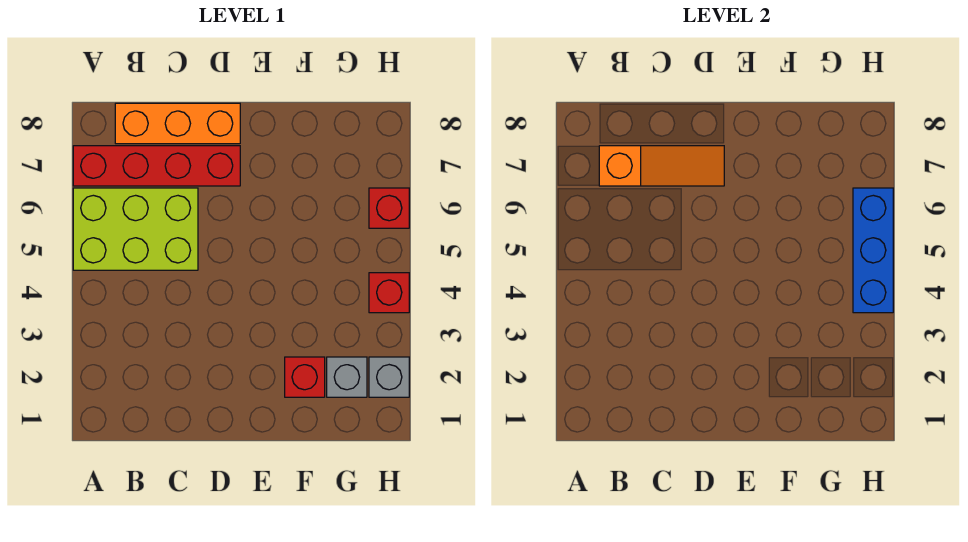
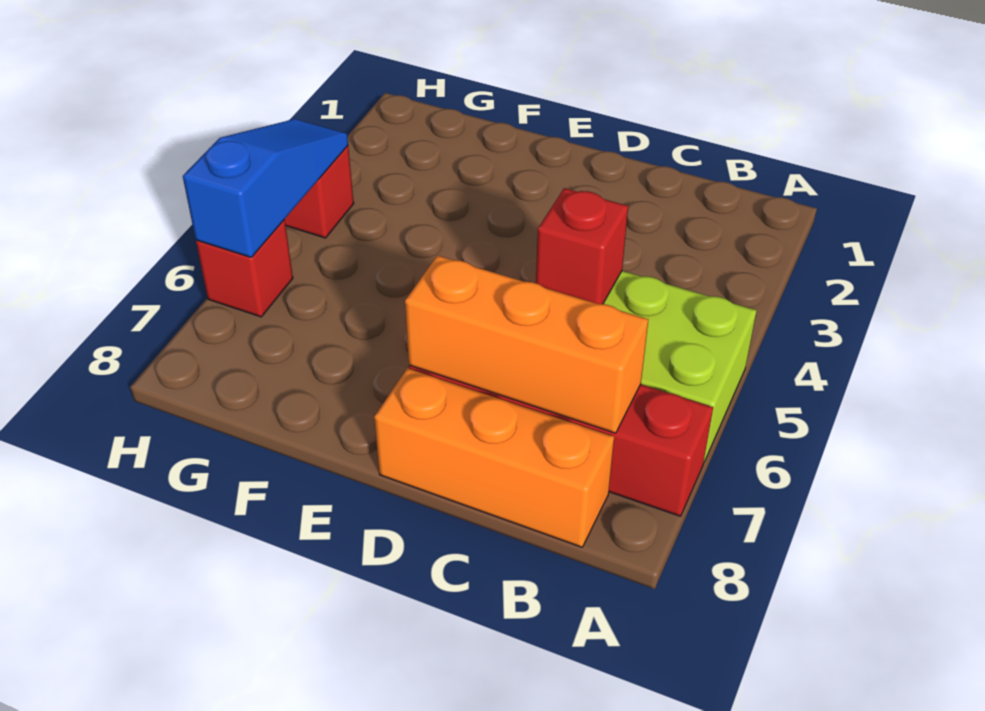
orange slope B7:D7 level 2 top B -> orange brick B7:D7 level 2
red brick F2 level 1 -> red brick C5 level 2
grey brick G2 level 1 -> none
grey brick H2 level 1 -> none
blue brick H4:H6 level 2 -> blue slope H4:H6 level 2 top 6

